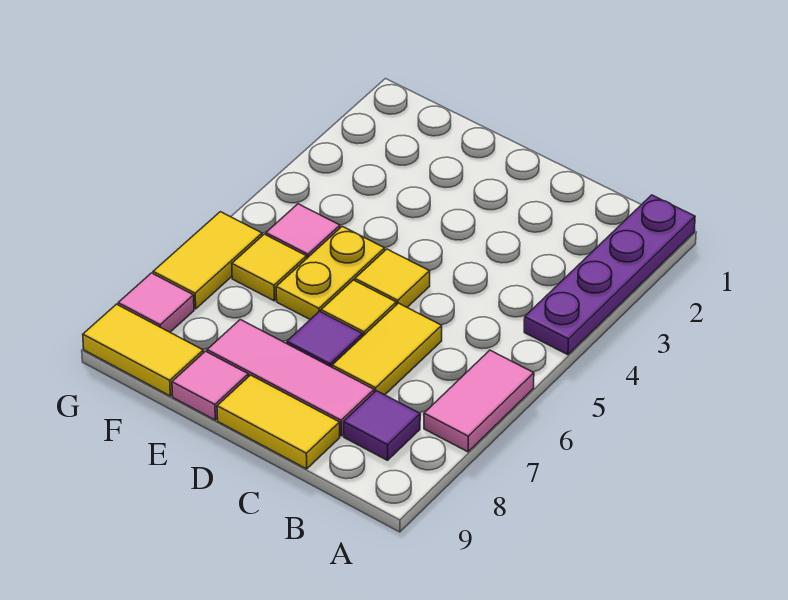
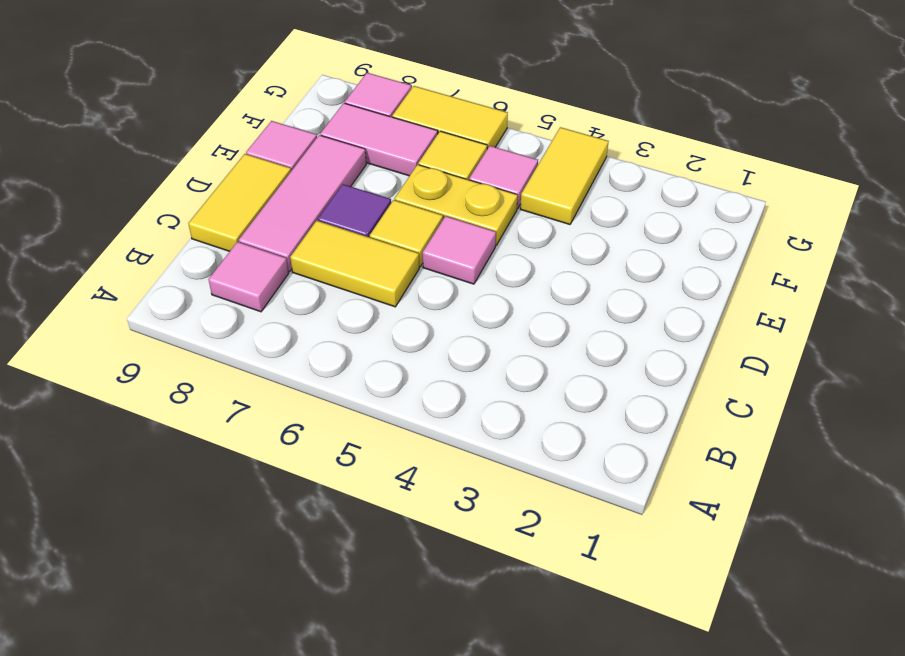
purple plate A1:A4 level 1 -> none
pink tile A6:A7 level 1 -> pink tile F7:F8 level 1
purple tile B8 level 1 -> pink tile B8 level 1
yellow tile D5 level 1 -> pink tile D5 level 1
yellow tile F9:G9 level 1 -> yellow tile F4:G4 level 1

